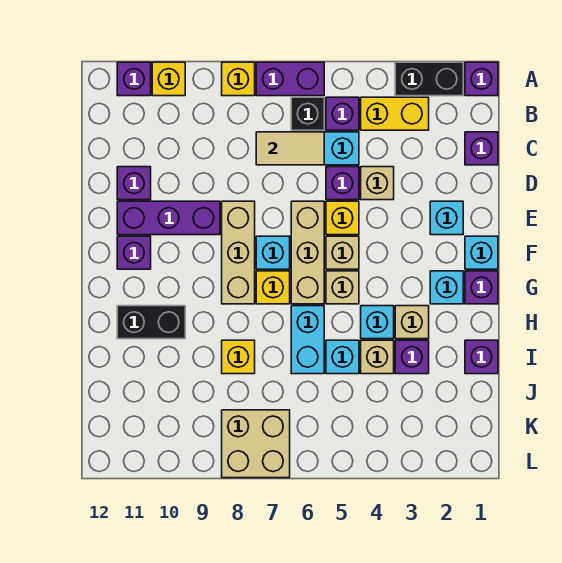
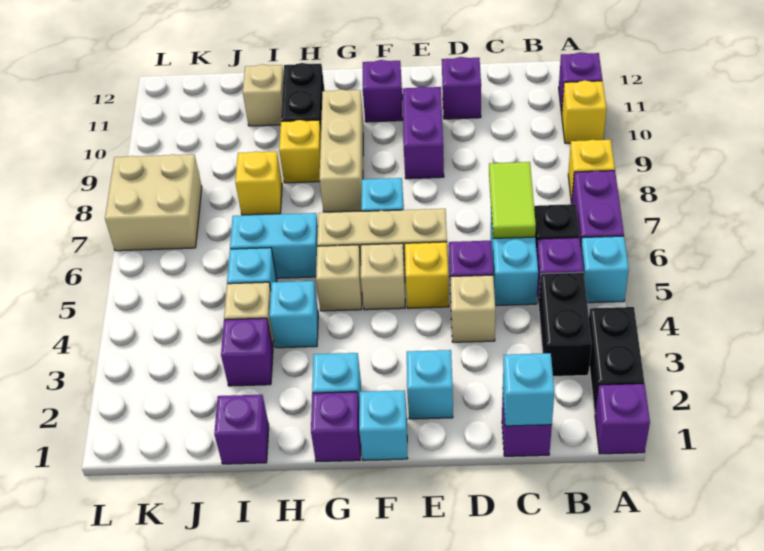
none -> cyan brick A5 level 1
yellow brick B3:B4 level 1 -> black brick B3:B4 level 1
none -> cyan brick C1 level 2
tan tile C6:C7 level 2 -> lime tile C6:C7 level 2
tan brick E8:G8 level 1 -> tan brick G8:G10 level 1
purple brick E9:E11 level 1 -> purple brick E9:E10 level 1
yellow brick G7 level 1 -> yellow brick H9 level 1
tan brick H3 level 1 -> tan brick I11 level 1

